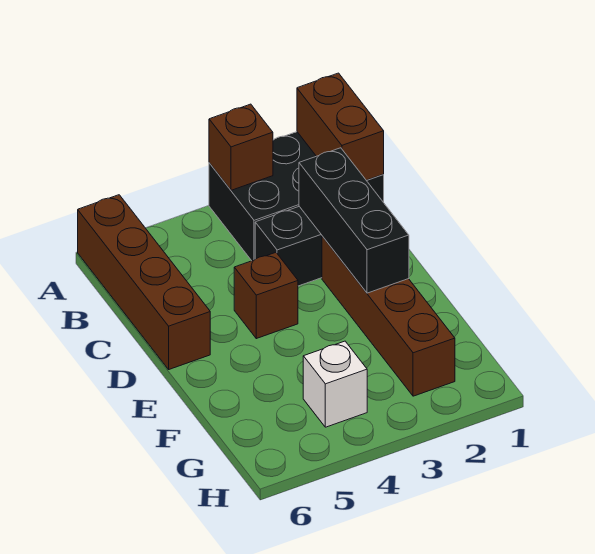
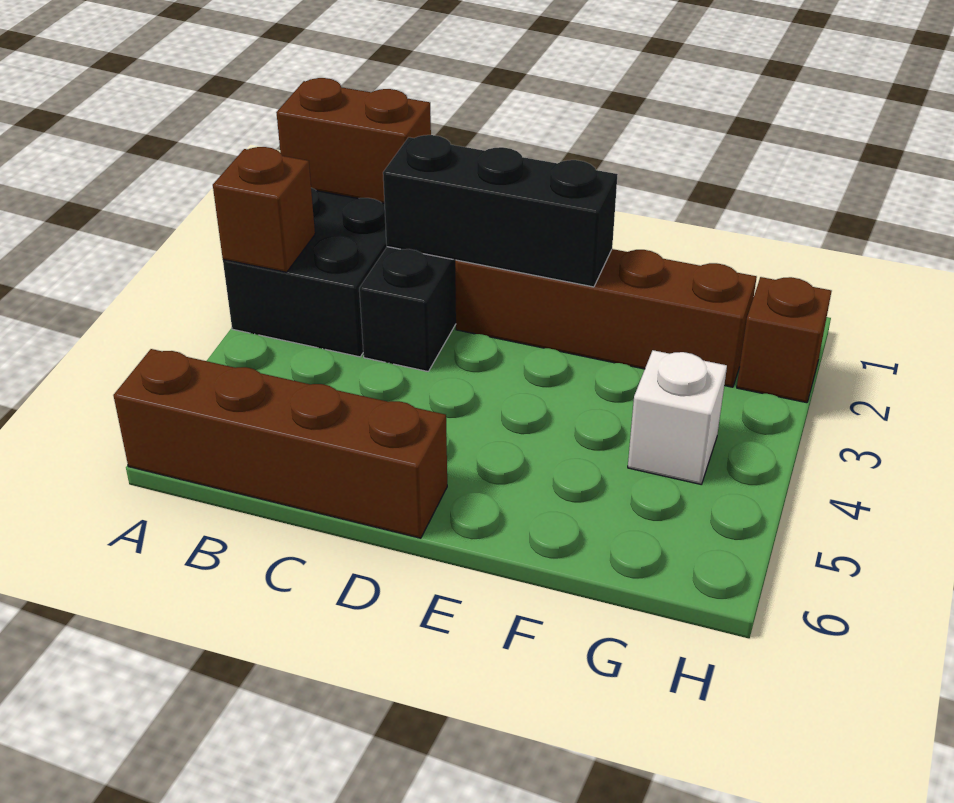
brown brick D4 level 1 -> brown brick H2 level 1

